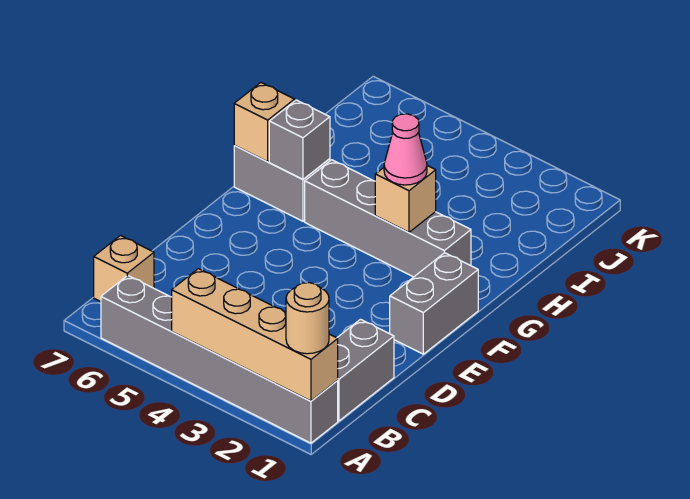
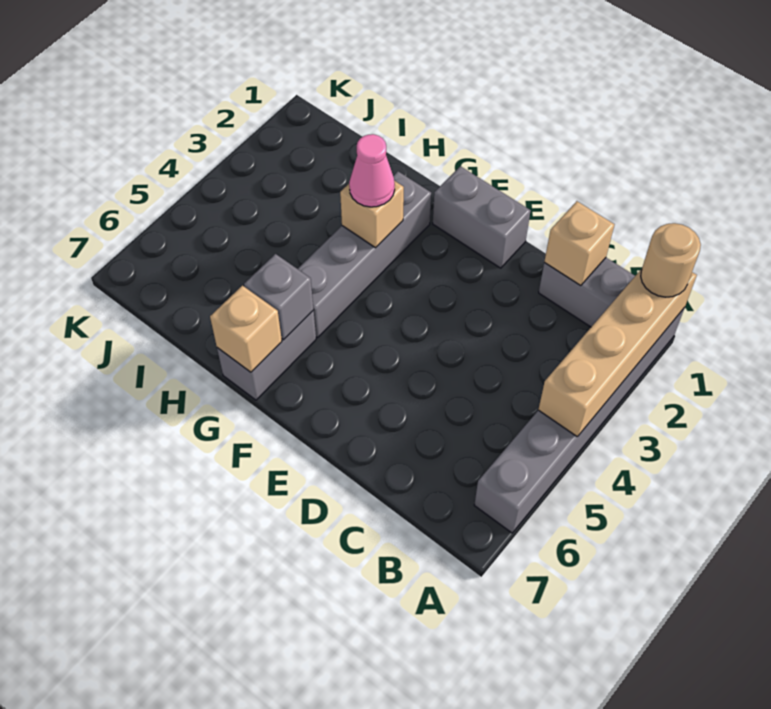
tan brick B7 level 1 -> tan brick C1 level 2

